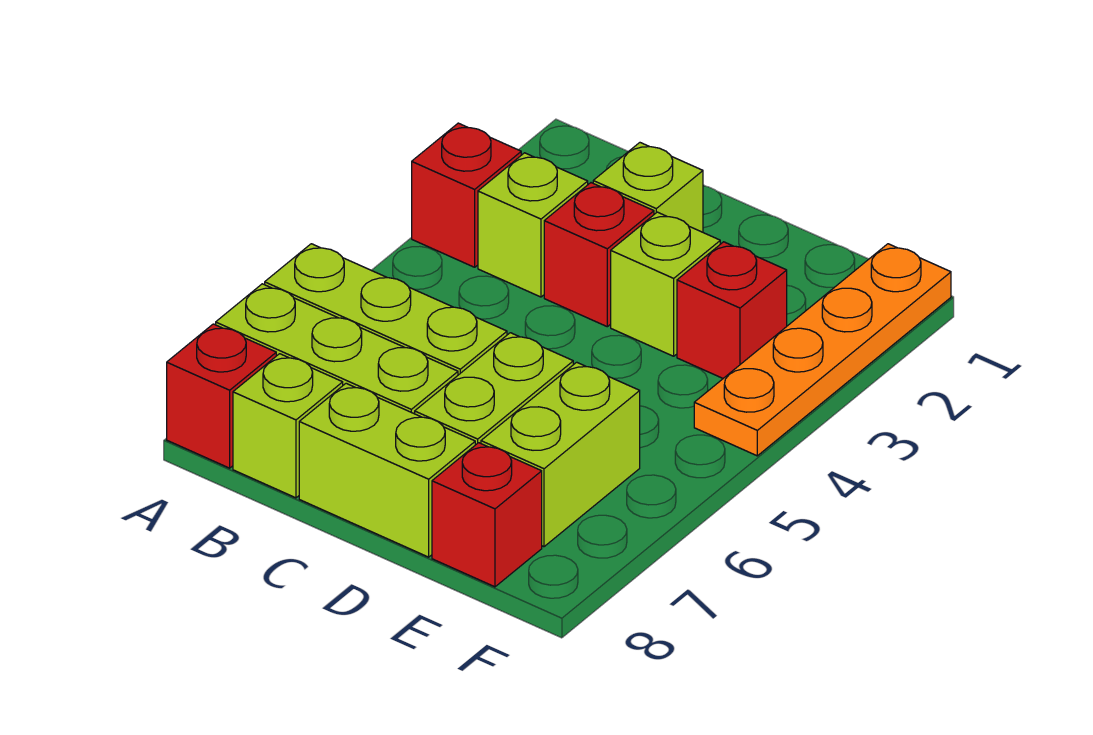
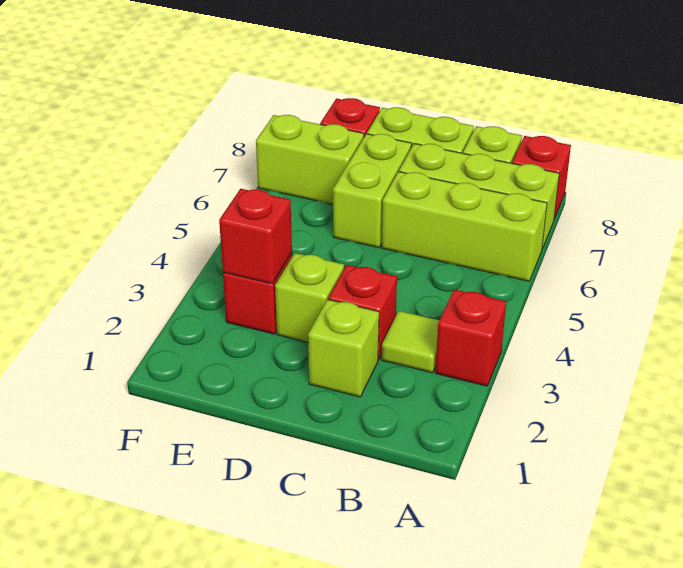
lime brick B3 level 1 -> lime tile B3 level 1
none -> red brick E3 level 2
lime brick E6:E7 level 1 -> lime brick E7:F7 level 1
orange plate F1:F4 level 1 -> none

